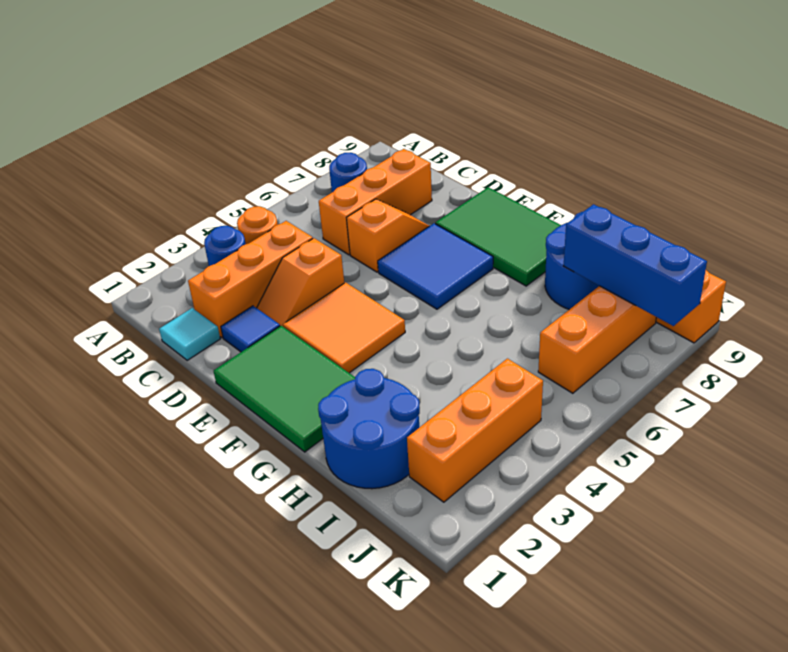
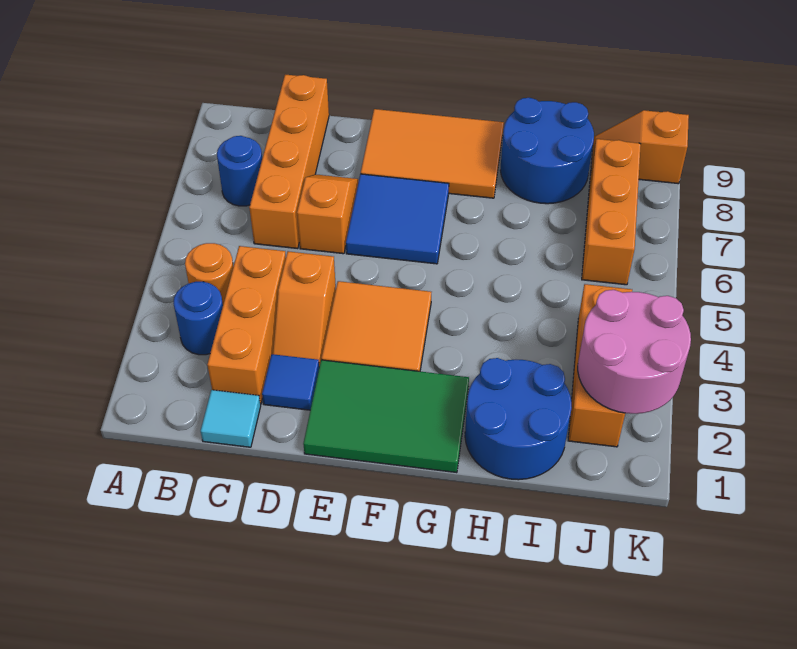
orange brick C6:C8 level 1 -> orange brick C6:C9 level 1
green tile E8:G9 level 1 -> orange tile E8:G9 level 1
blue brick I8:K8 level 2 -> none
none -> pink round brick J2:K3 level 2

